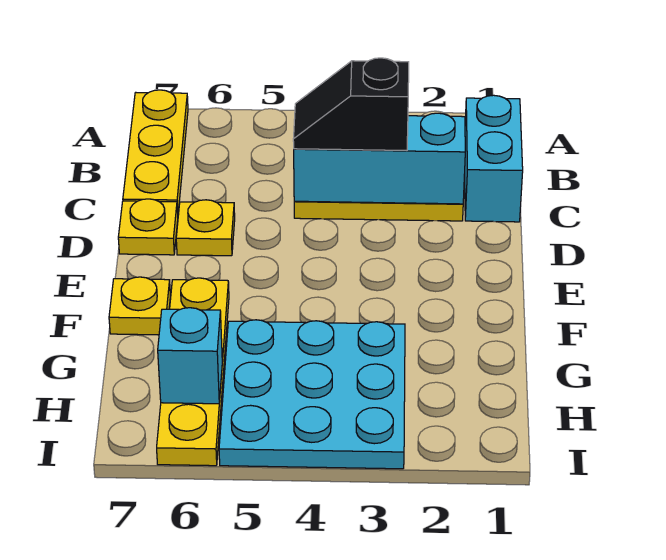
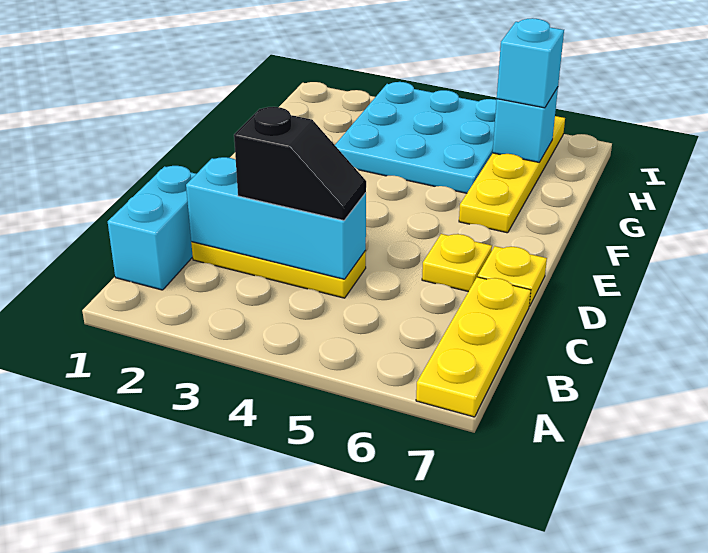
yellow plate F7 level 1 -> none
none -> cyan brick H6 level 3

